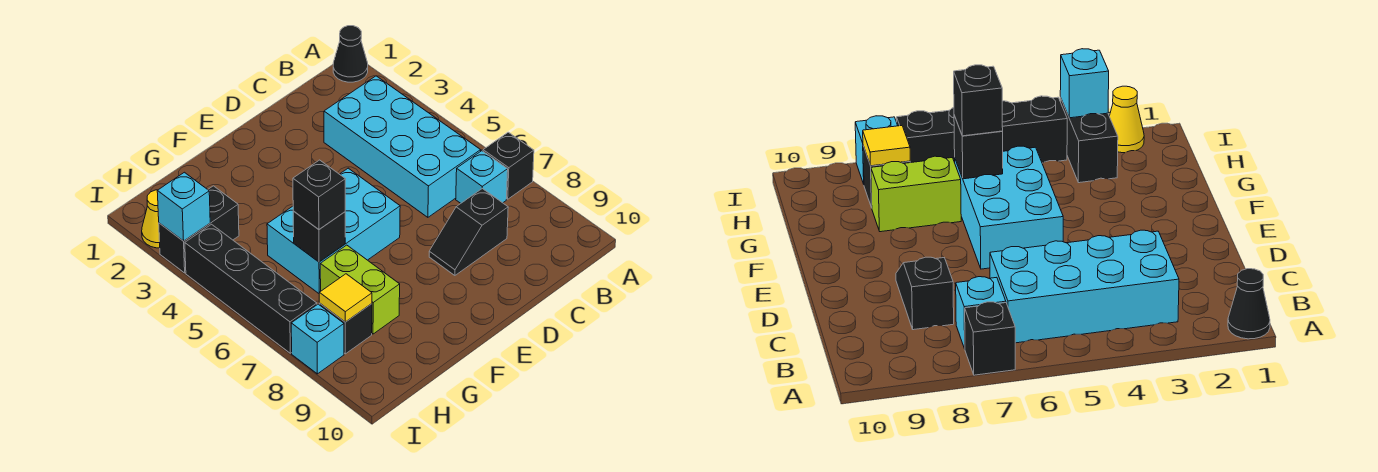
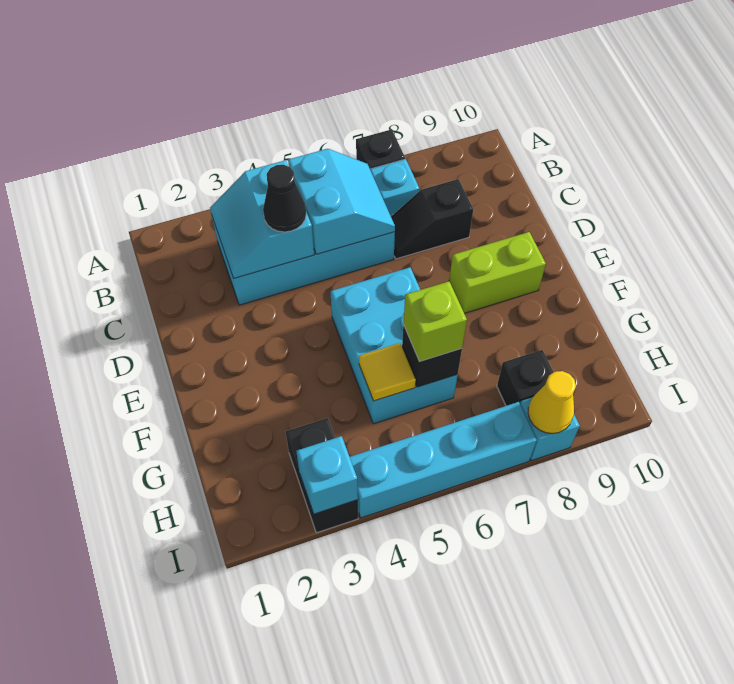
black cone A1 level 1 -> black cone C4 level 3
none -> cyan slope B3:C4 level 2 top 4
none -> cyan slope B5:C6 level 2 top 5
black slope C8:D8 level 1 top C -> black slope C7:C8 level 1 top 8
black brick G6 level 3 -> lime brick G6 level 3
lime brick G7:G8 level 1 -> lime brick E8:E9 level 1
yellow tile H8 level 2 -> yellow tile G5 level 2
yellow cone I2 level 1 -> yellow cone I8 level 2
black brick I4:I7 level 1 -> cyan brick I4:I7 level 1

